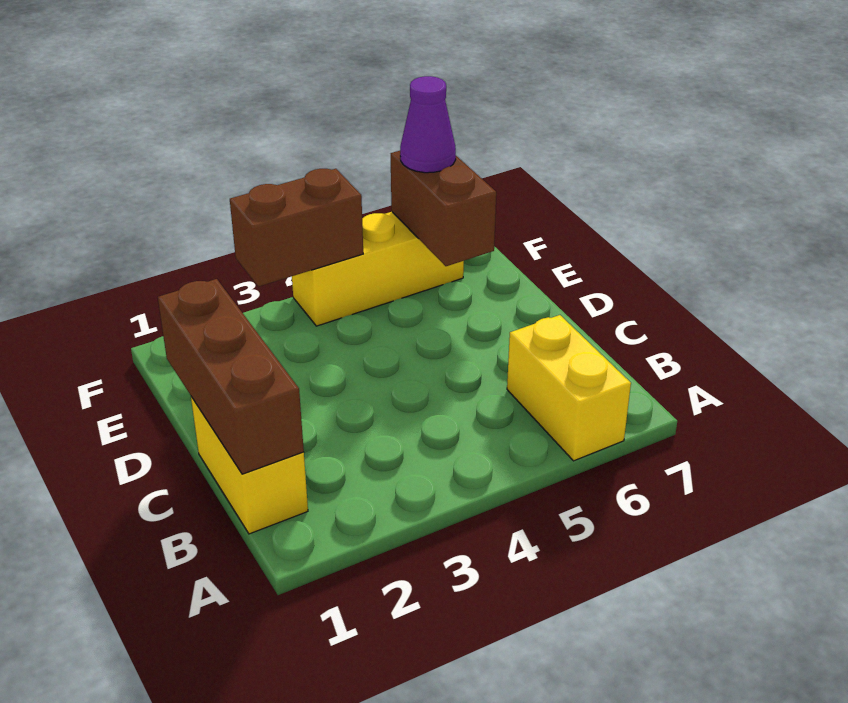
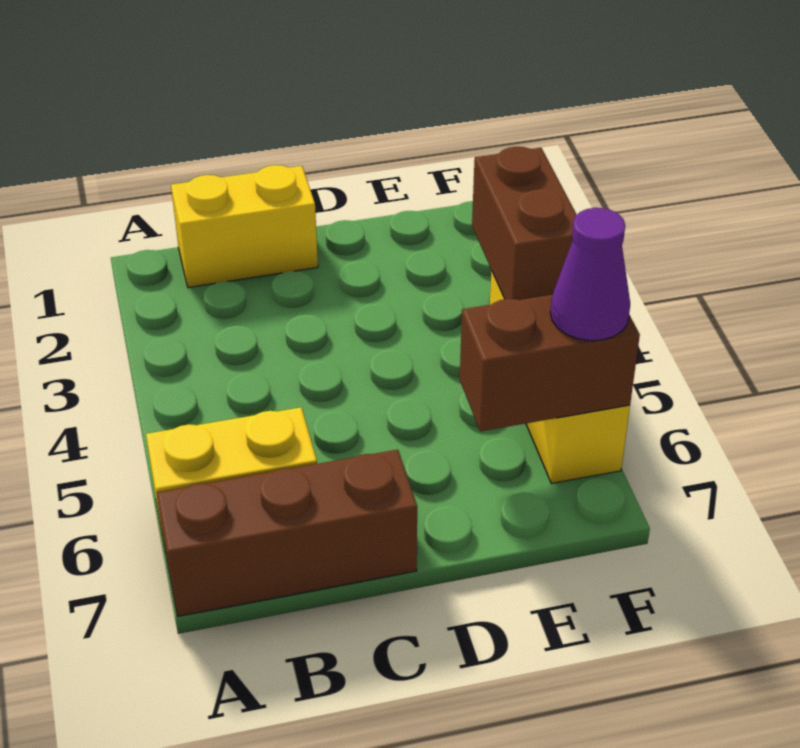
brown brick B1:D1 level 2 -> brown brick A7:C7 level 1

